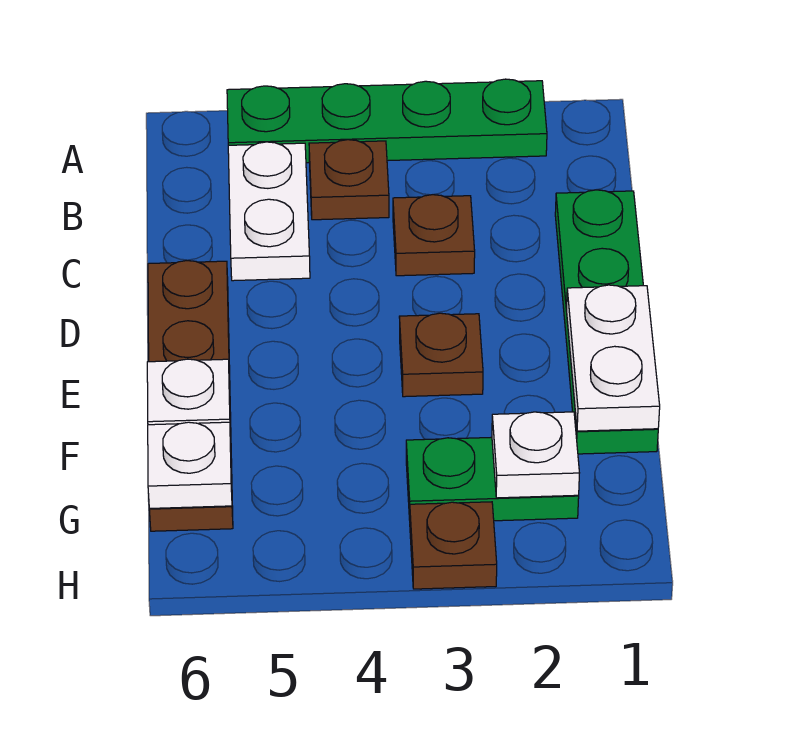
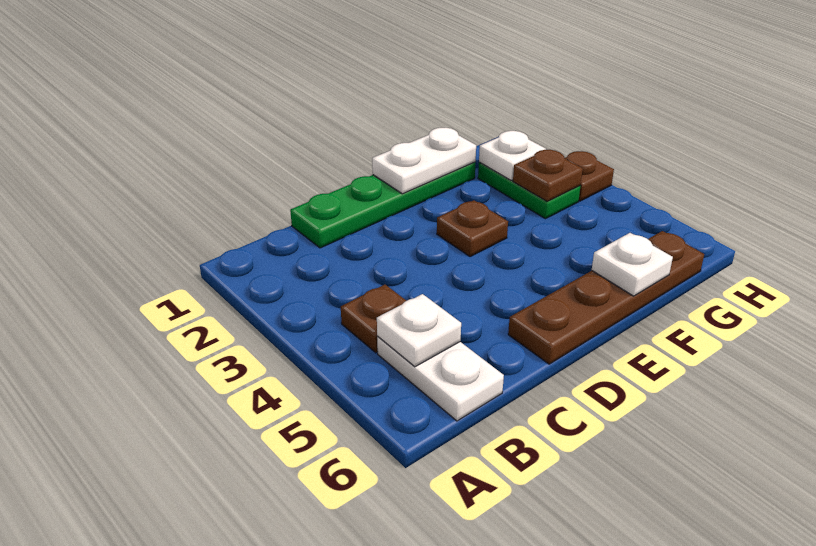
green plate A2:A5 level 1 -> none
white plate B5:C5 level 1 -> white plate B5:B6 level 1
brown plate C3 level 1 -> brown plate G3 level 2
white plate G6 level 2 -> white plate B5 level 2

